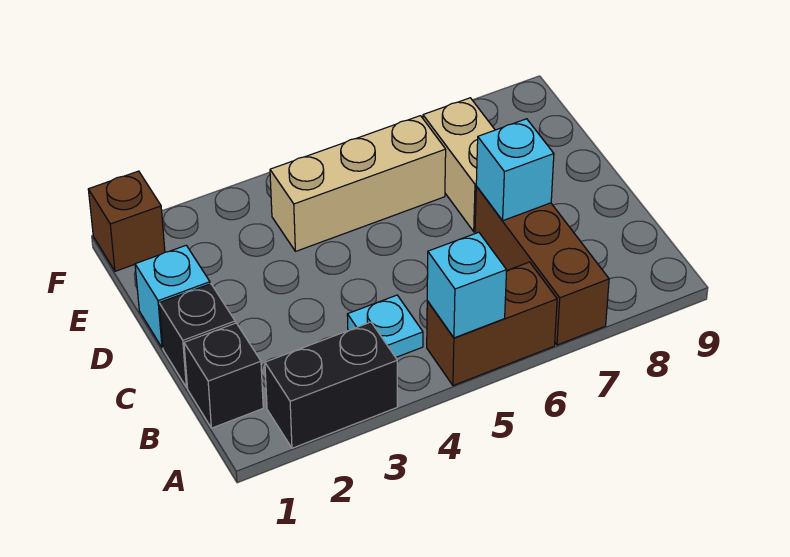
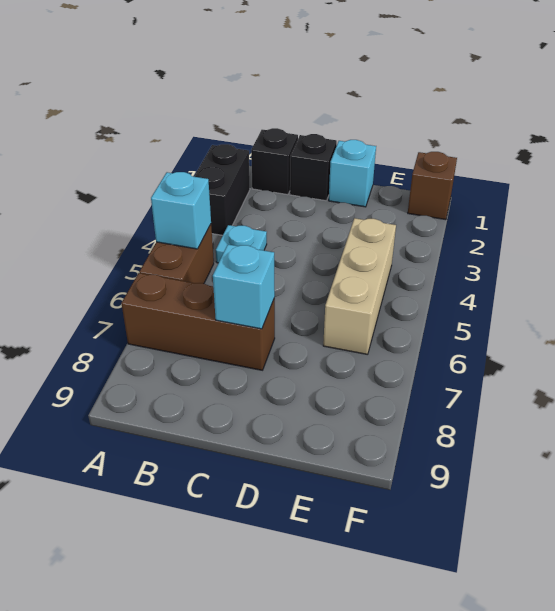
tan brick D7:E7 level 1 -> none

